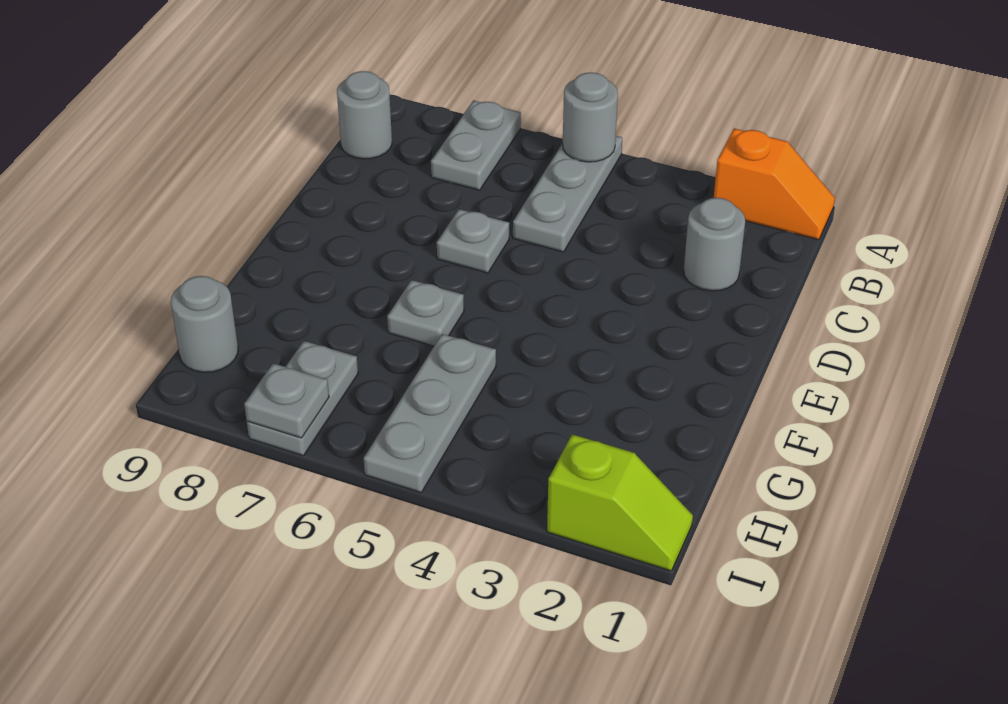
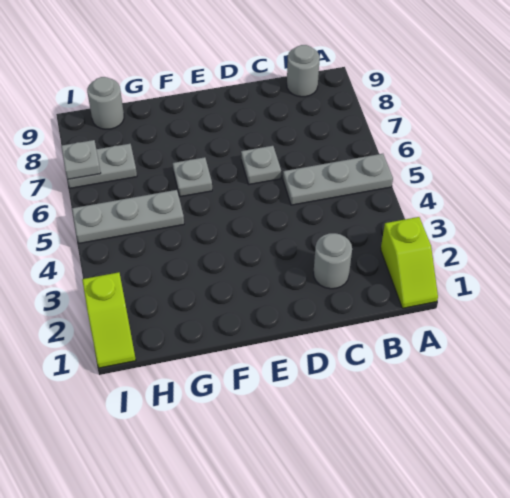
orange slope A1:A2 level 1 top 2 -> lime slope A1:A2 level 1 top 2
grey round brick A5 level 2 -> none
grey plate A7:B7 level 1 -> none

